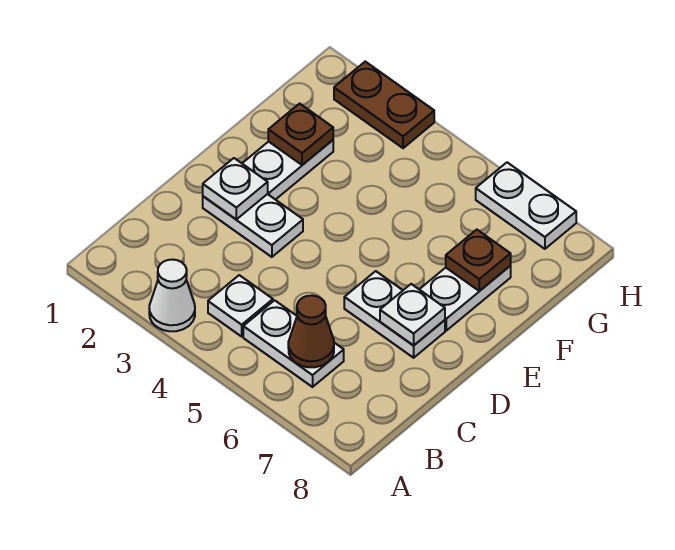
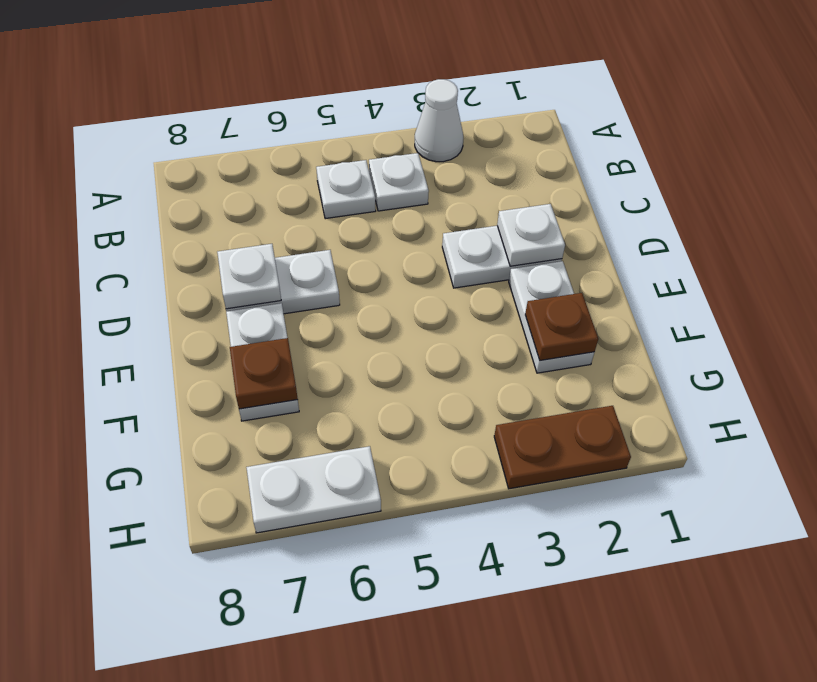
white plate B5:B6 level 1 -> white plate B5 level 1
brown cone B6 level 2 -> none

